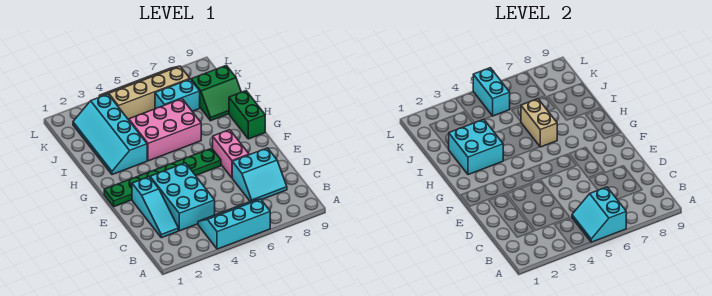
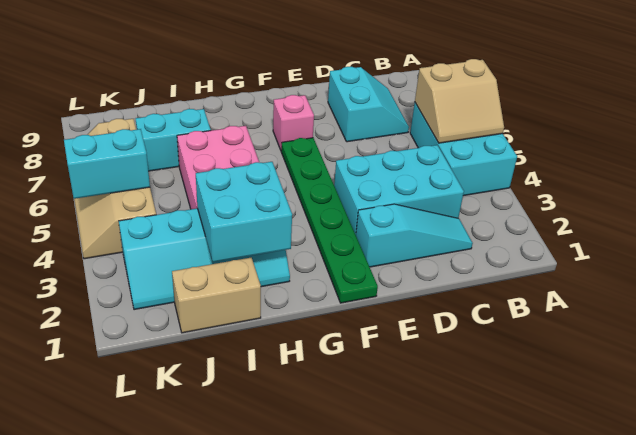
cyan slope A4:B6 level 1 top A -> cyan brick A4:B6 level 1
cyan slope A5:B6 level 2 top 6 -> tan slope A5:B6 level 2 top 6
pink brick E7:F7 level 1 -> pink brick F7 level 1
green brick G9:H9 level 1 -> none
tan brick H6:I6 level 2 -> tan brick I1:J1 level 1
green slope I8:J9 level 1 top J -> none
cyan brick J6:J7 level 1 -> cyan brick I7:J7 level 1

